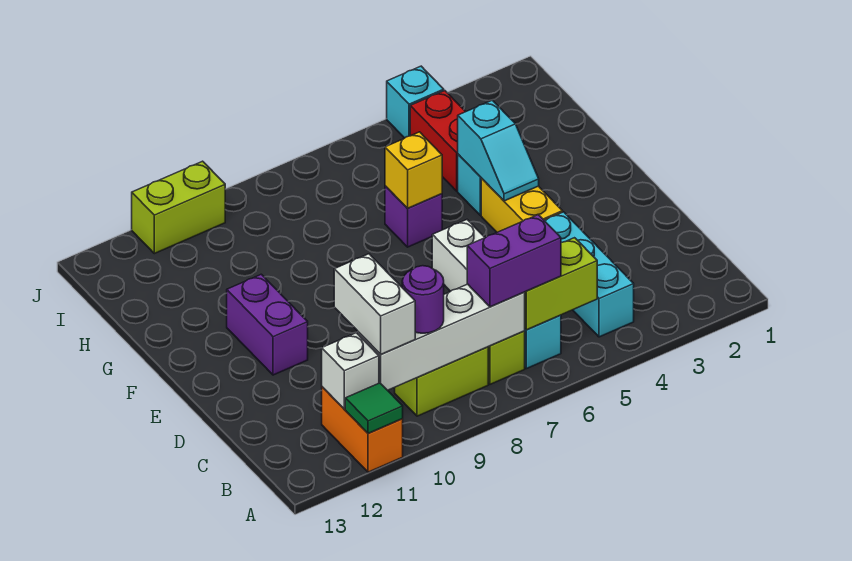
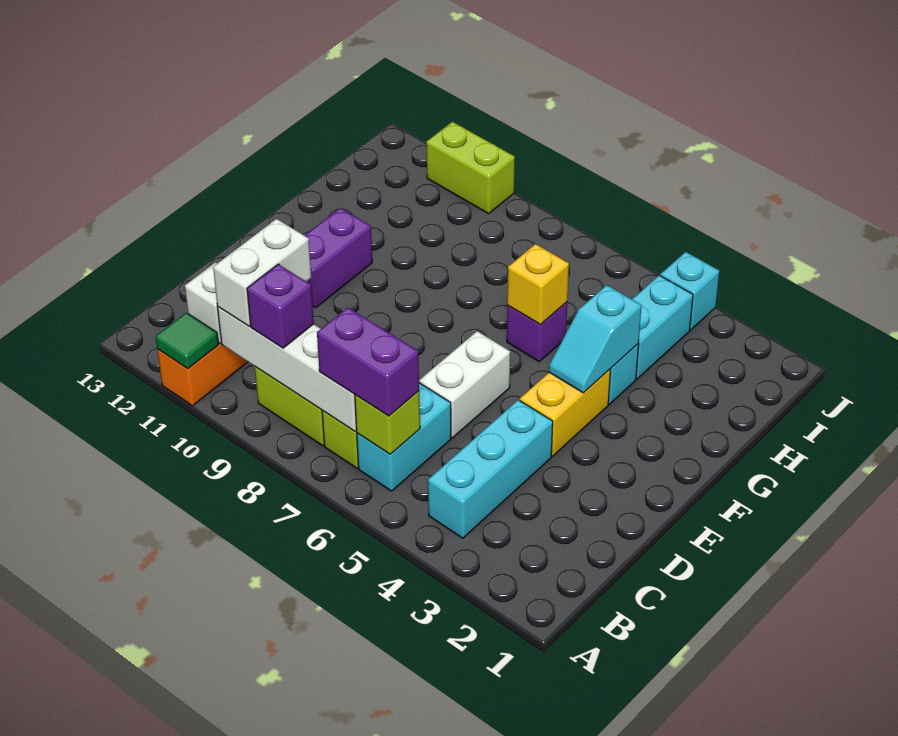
lime brick B5:B6 level 2 -> lime brick B6 level 2
purple round brick B9 level 3 -> purple brick B9 level 3
red brick H4:I4 level 1 -> cyan brick H4:I4 level 1

